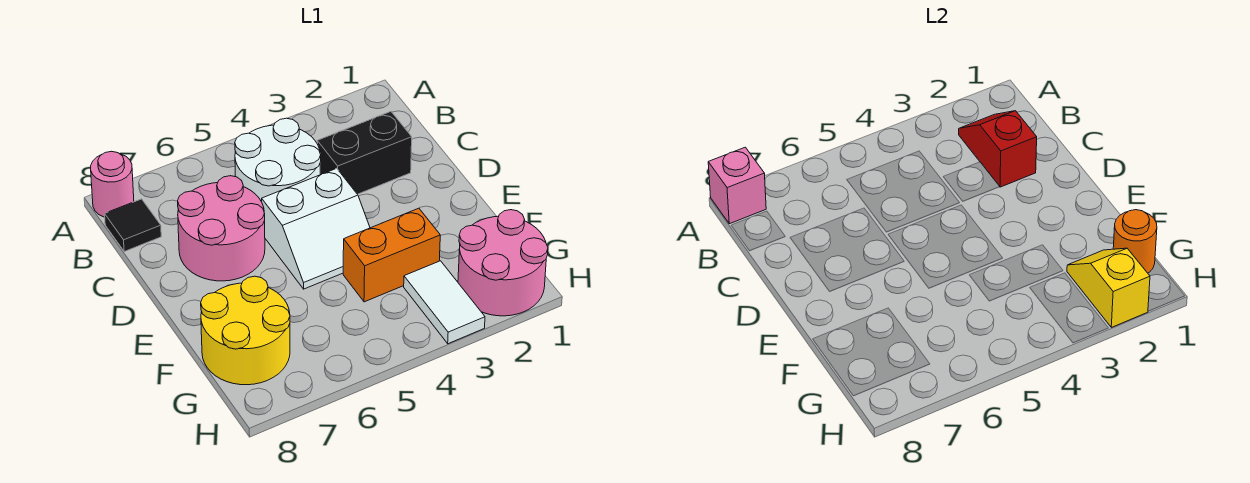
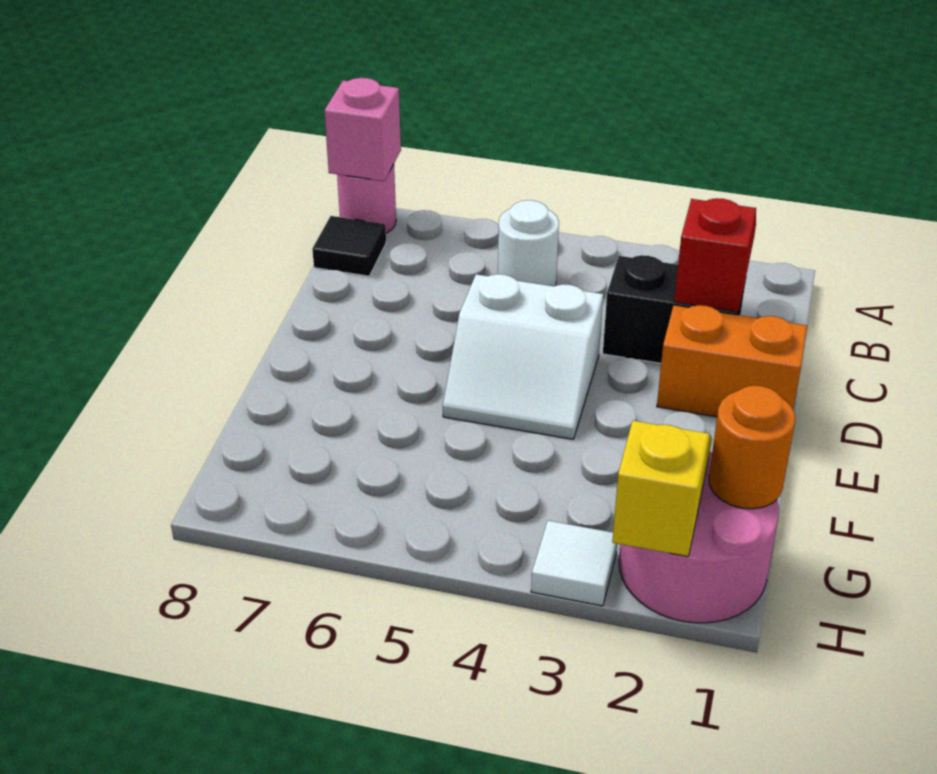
white round brick B4:C5 level 1 -> white round brick B5 level 1
pink round brick C6:D7 level 1 -> none
orange brick F3:F4 level 1 -> orange brick D1:D2 level 1
yellow round brick F7:G8 level 1 -> none
white tile G3:H3 level 1 -> white tile H3 level 1

